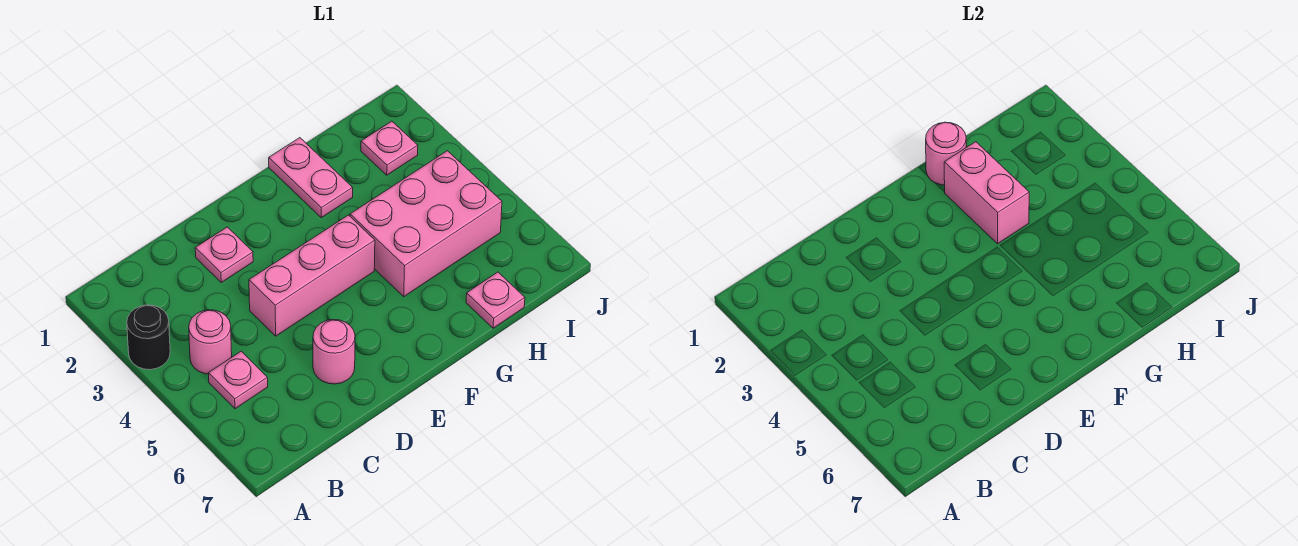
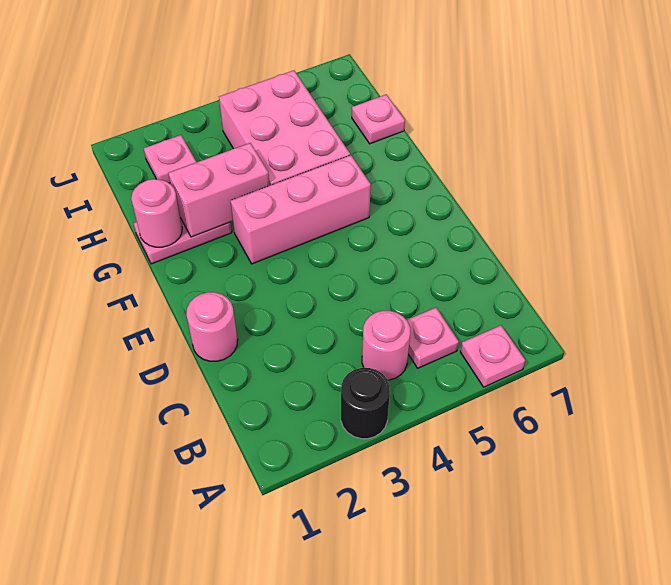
pink plate D2 level 1 -> pink plate A6 level 1
pink brick D4:F4 level 1 -> pink brick F3:F5 level 1
pink round brick D6 level 1 -> pink round brick D1 level 1

